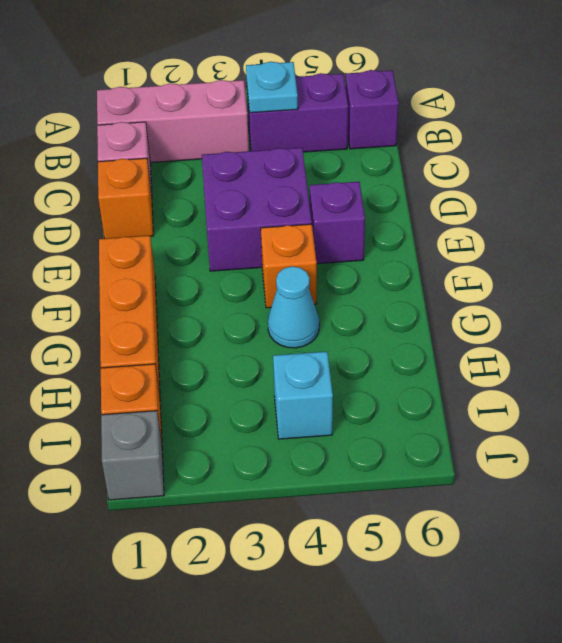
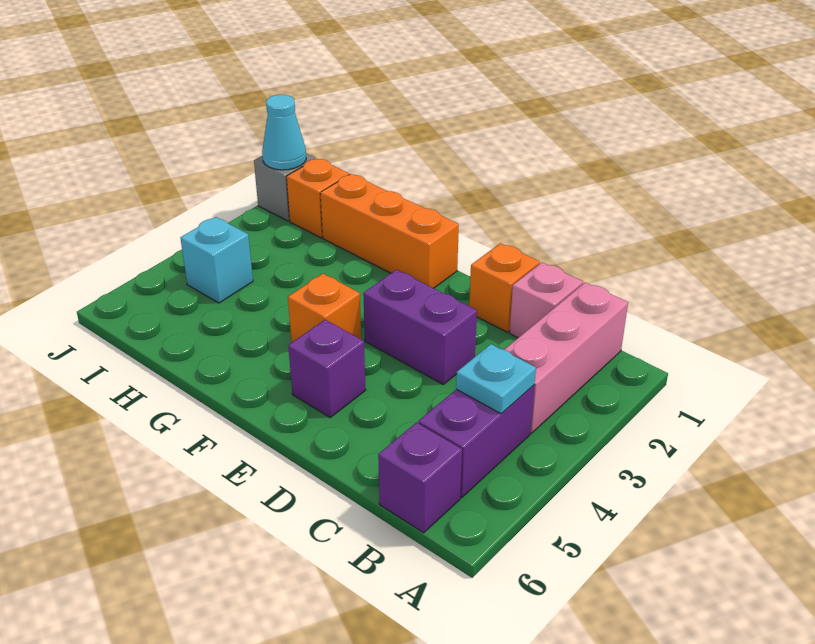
purple brick D3:E4 level 1 -> purple brick D3:E3 level 1
cyan cone G4 level 1 -> cyan cone J1 level 2

